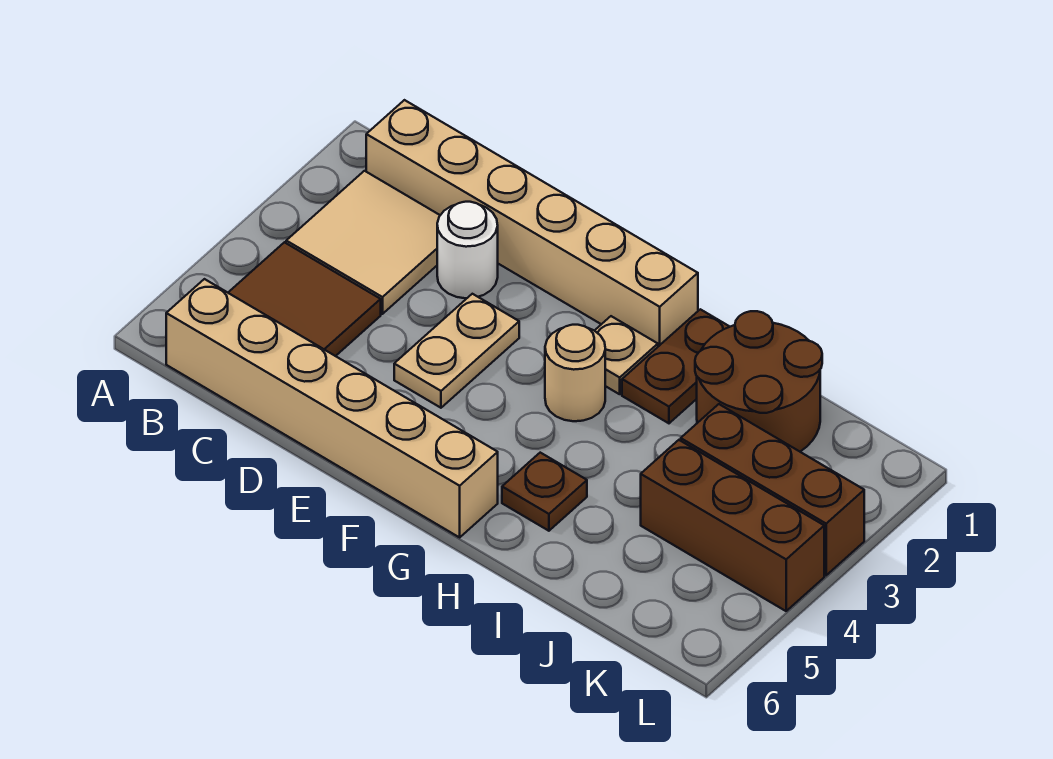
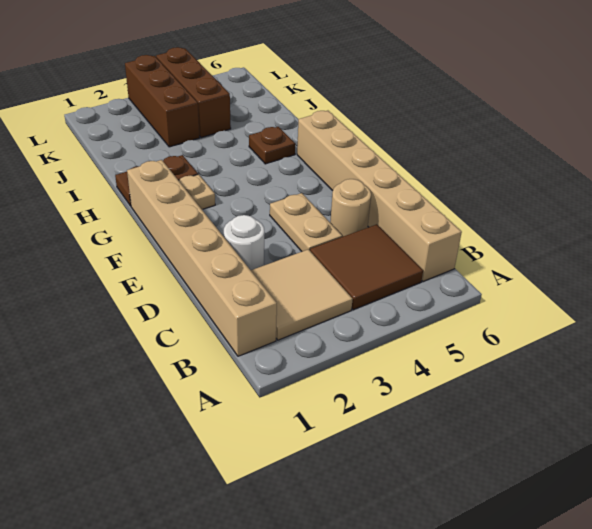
tan plate E3:E4 level 1 -> tan plate D4:E4 level 1
tan round brick G3 level 1 -> tan round brick D5 level 1
brown round brick I1:J2 level 1 -> none

